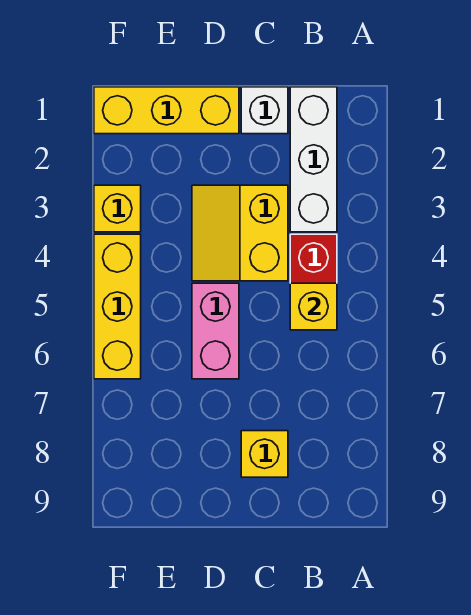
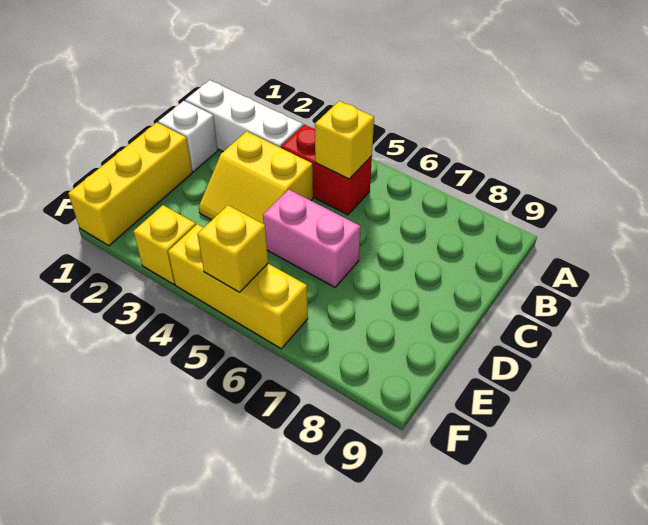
yellow brick C8 level 1 -> yellow brick F5 level 2

